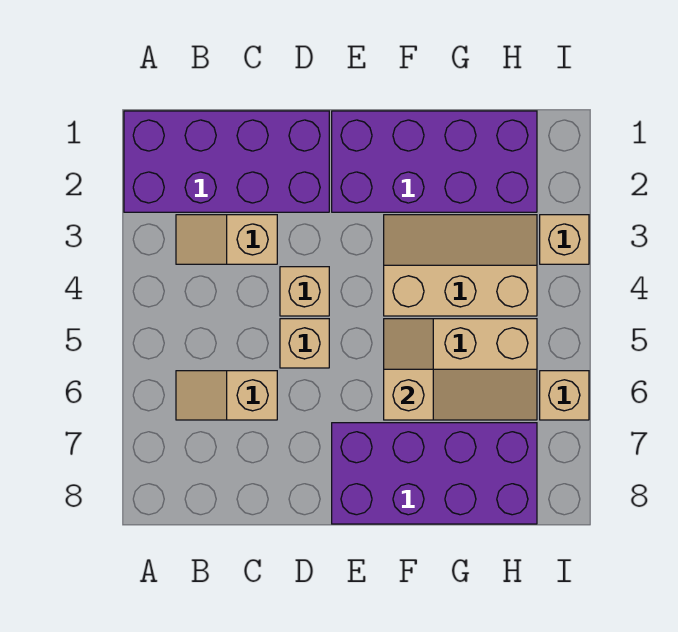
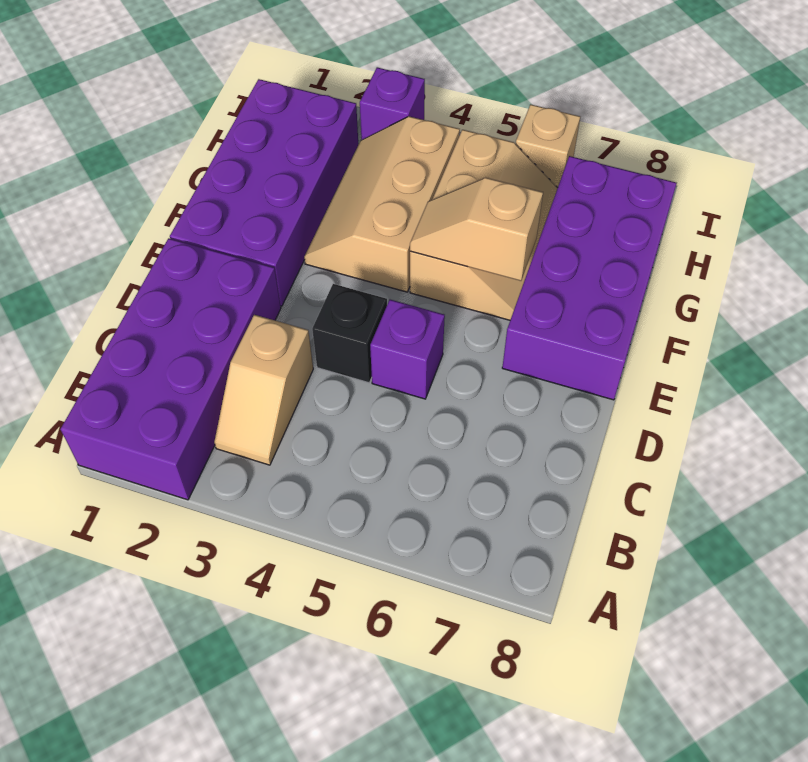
tan slope B6:C6 level 1 top C -> none
tan brick D4 level 1 -> black brick D4 level 1
tan brick D5 level 1 -> purple brick D5 level 1
tan brick I3 level 1 -> purple brick I3 level 1

